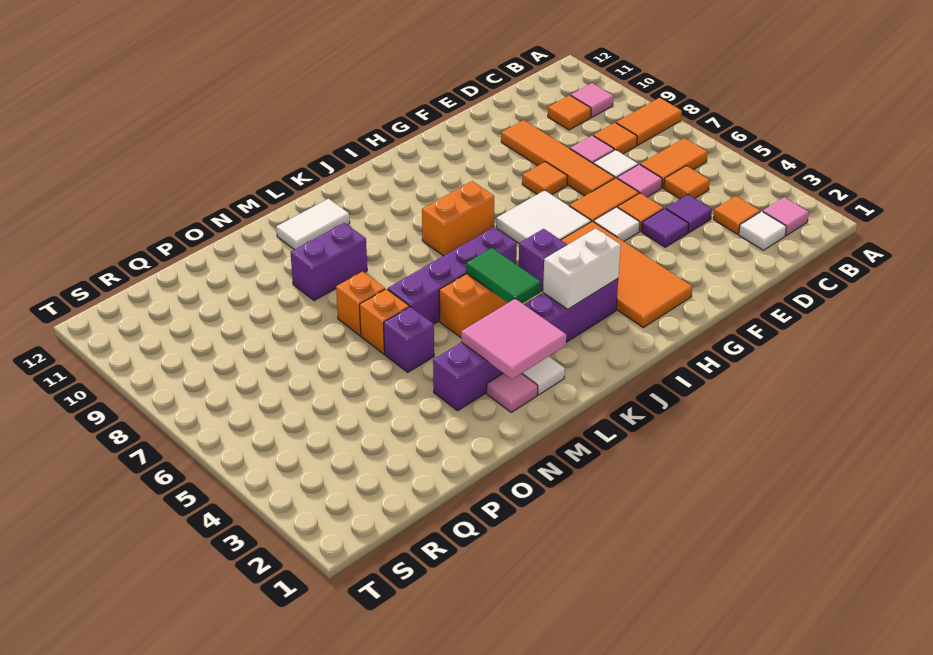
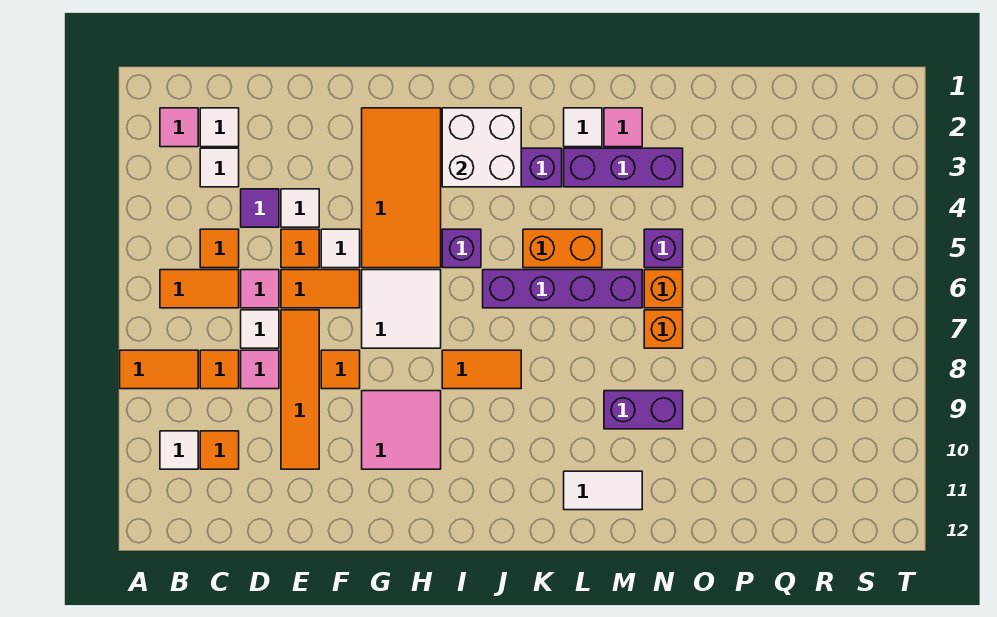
pink tile B10 level 1 -> white tile B10 level 1
orange tile C3 level 1 -> white tile C3 level 1
purple tile E4 level 1 -> white tile E4 level 1
white brick I3:J3 level 2 -> white brick I2:J3 level 2
orange brick I8:J8 level 1 -> orange tile I8:J8 level 1
green tile K4:K5 level 2 -> none
pink tile L2:M3 level 2 -> pink tile G9:H10 level 1

